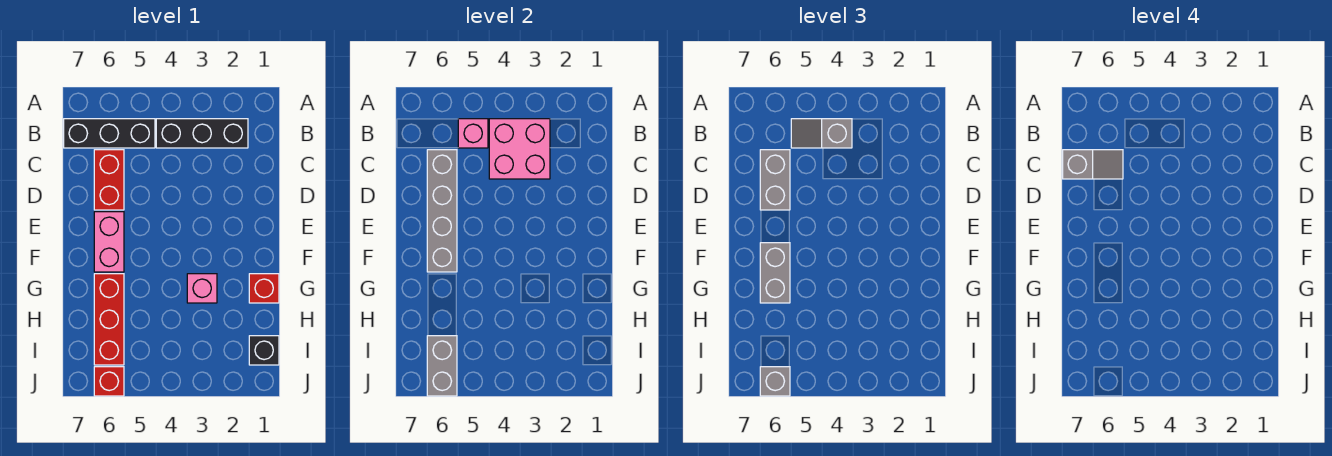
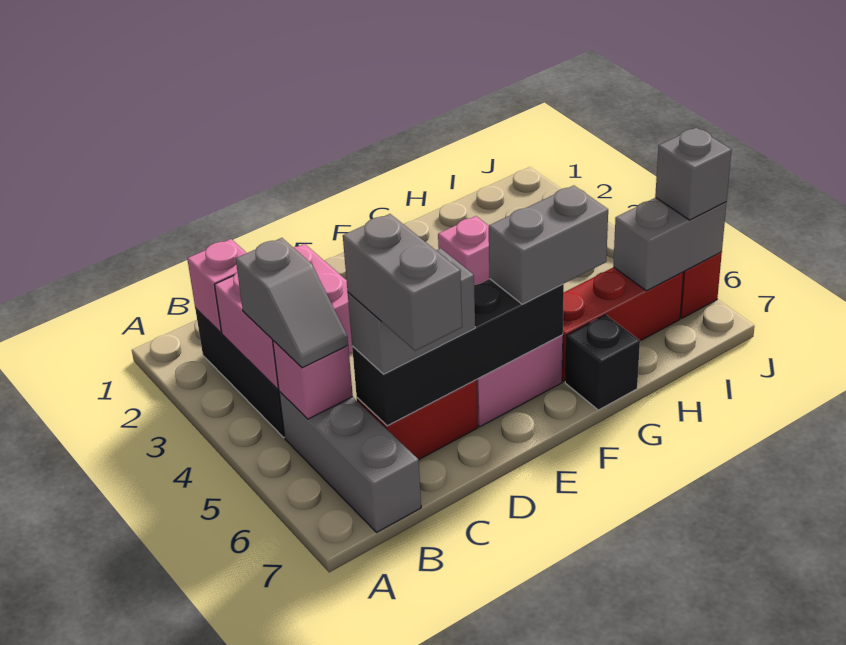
none -> pink brick B2 level 2
black brick B5:B7 level 1 -> grey brick B5:B7 level 1
grey brick C6:F6 level 2 -> black brick C6:F6 level 2
grey slope C6:C7 level 4 top 7 -> grey brick C6:C7 level 4
red brick G1 level 1 -> none
black brick I1 level 1 -> black brick G7 level 1

